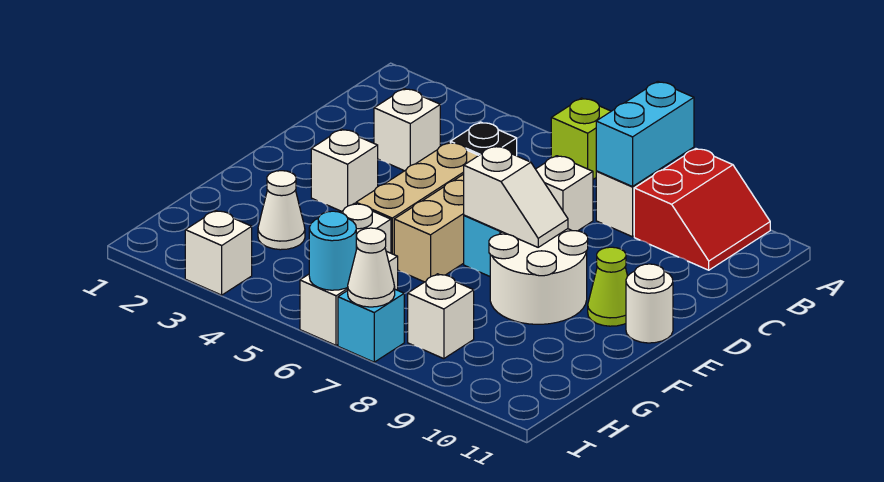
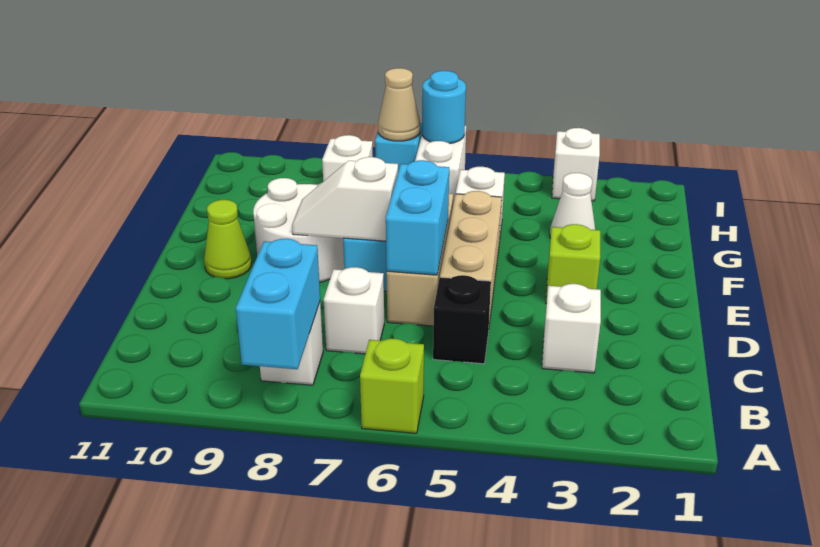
red slope A9:B10 level 1 top 9 -> none
none -> cyan brick D6:E6 level 2
white brick E3 level 1 -> lime brick E3 level 1
white round brick E11 level 1 -> none
white cone I7 level 2 -> tan cone I7 level 2

